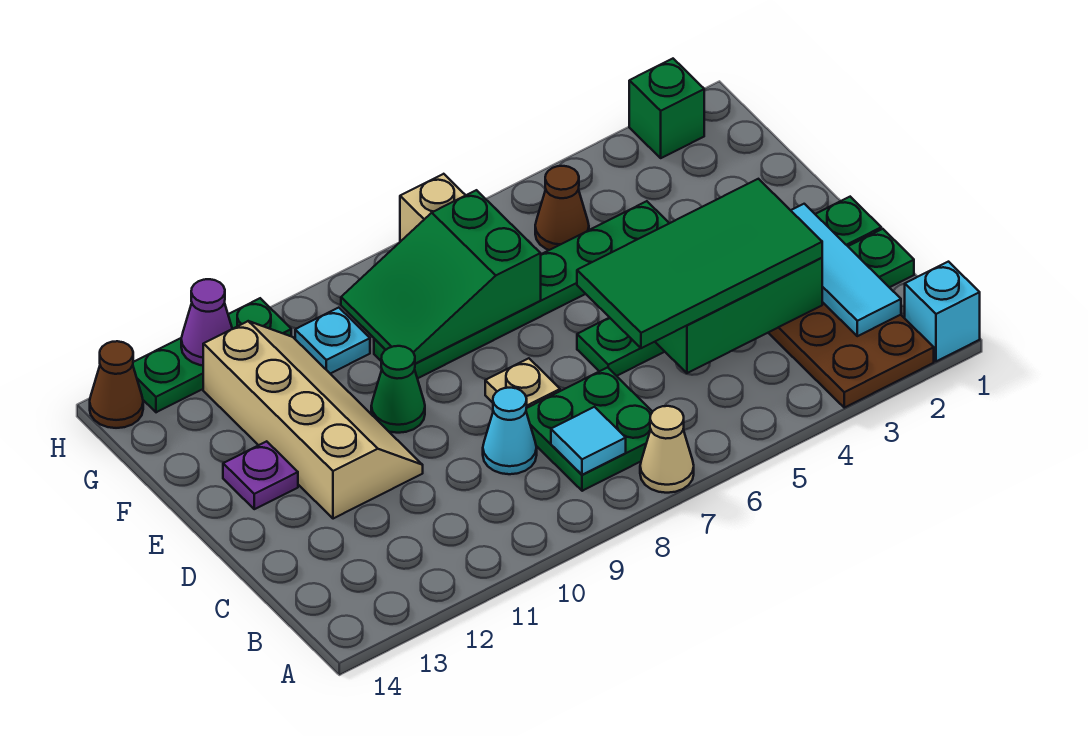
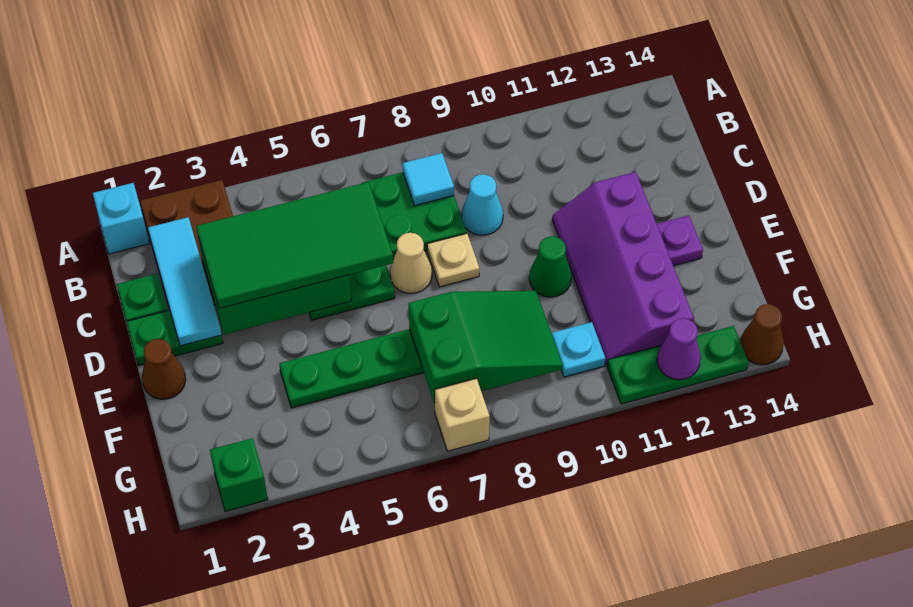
tan cone A7 level 1 -> tan cone D7 level 1
tan slope D11:G12 level 1 top 12 -> purple slope D11:G12 level 1 top 12
brown cone G5 level 1 -> brown cone E1 level 1

